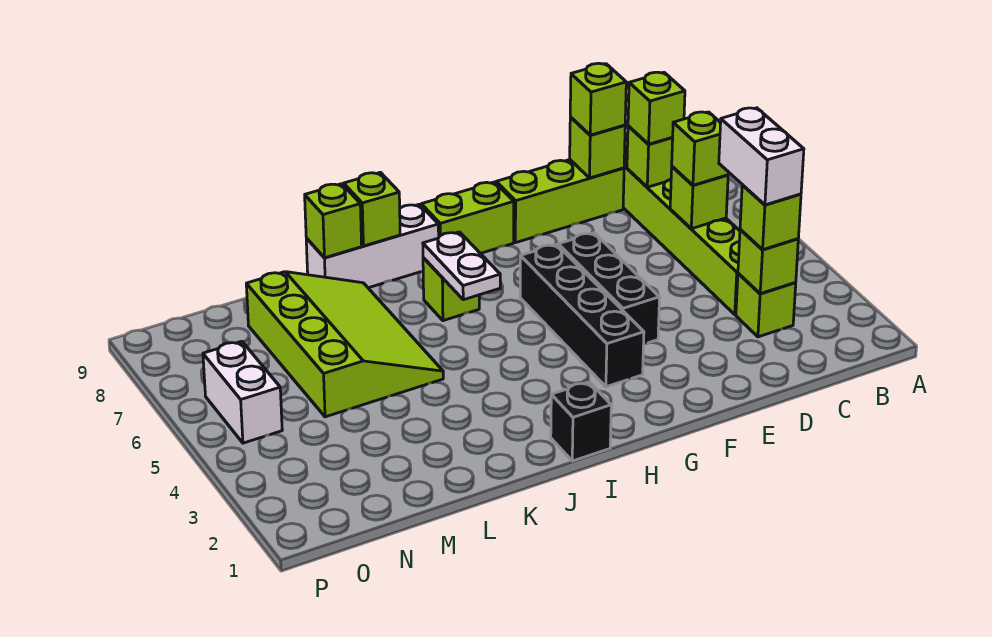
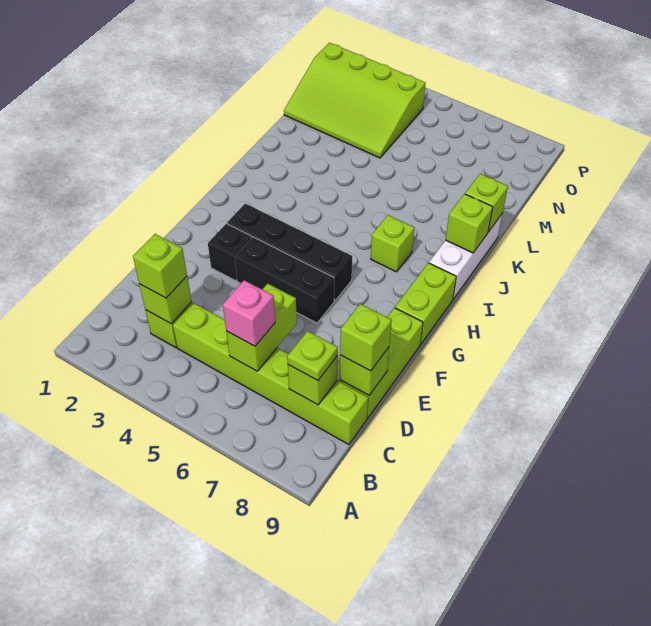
white brick C3:C4 level 4 -> none
lime brick C6 level 2 -> lime brick C6:D6 level 2
lime brick C6 level 3 -> pink brick C6 level 3
lime brick C8 level 3 -> lime plate C8 level 3
black brick I1 level 1 -> black brick F3 level 1
white plate I6:I7 level 2 -> none
lime slope K5:M8 level 1 top M -> lime slope M1:O4 level 1 top O
white brick O5:O6 level 1 -> none

